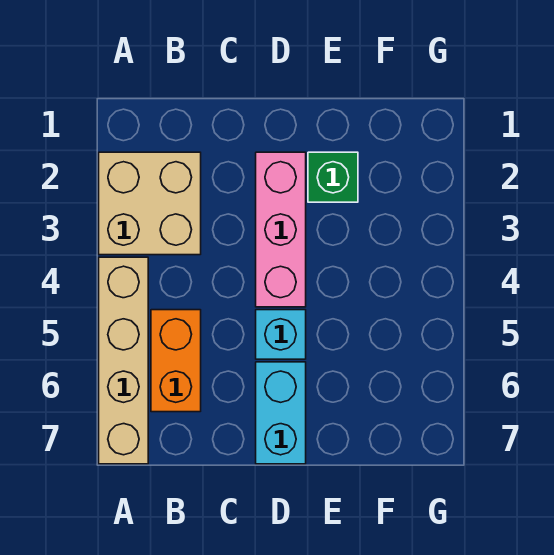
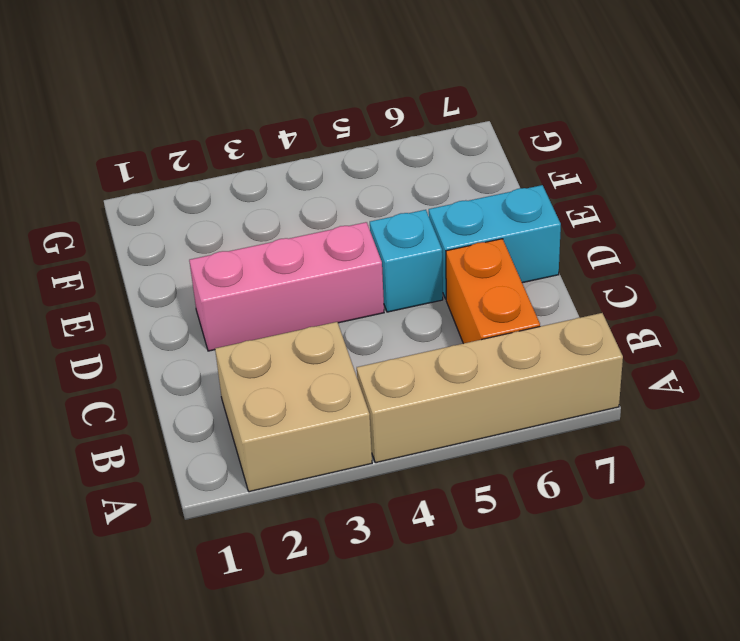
orange brick B5:B6 level 1 -> orange brick B6:C6 level 1
green brick E2 level 1 -> none

